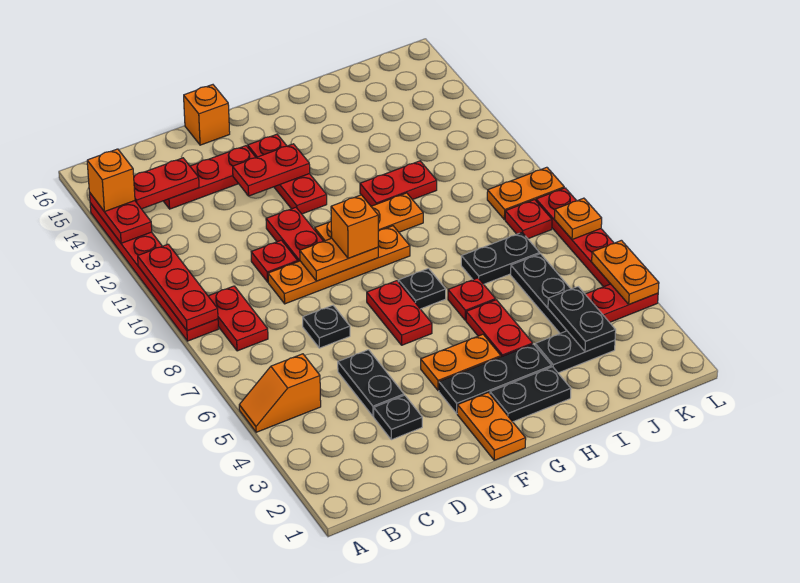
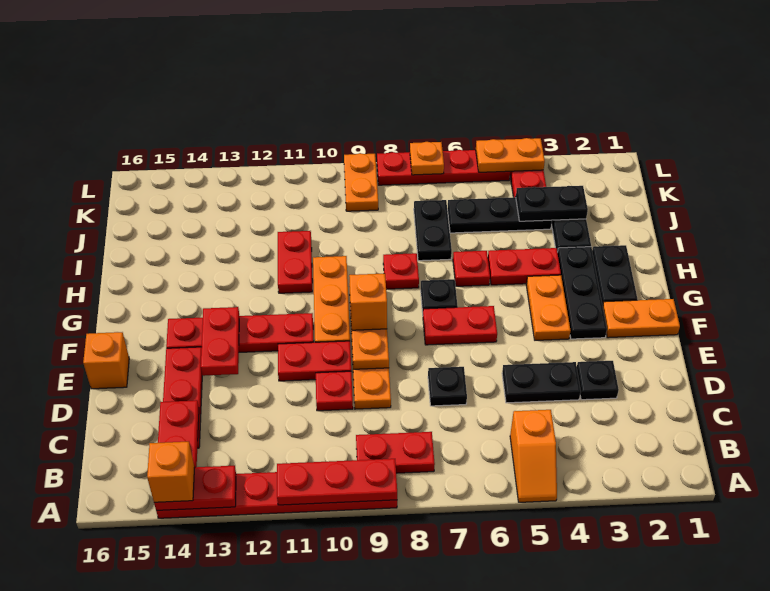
red plate F12:F14 level 1 -> red plate F11:F14 level 1
red plate K8 level 1 -> red plate H8 level 1

